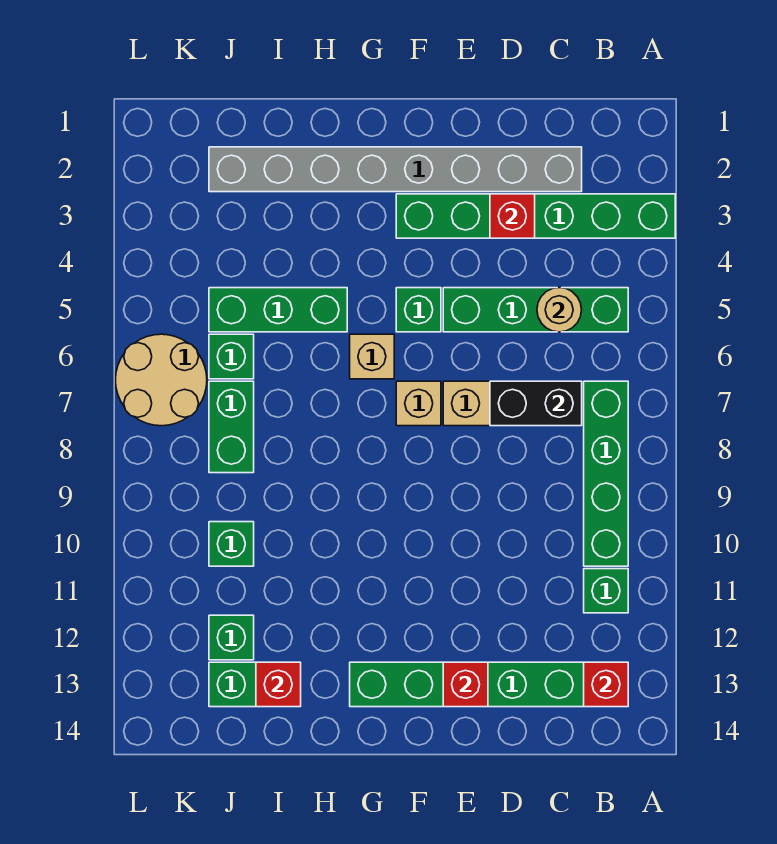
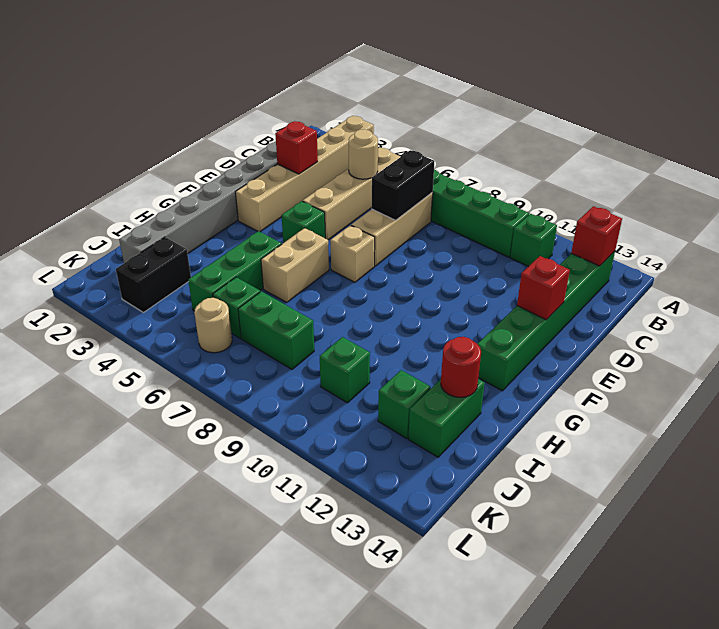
green brick A3:F3 level 1 -> tan brick A3:F3 level 1
green brick B5:E5 level 1 -> tan brick B5:E5 level 1
tan brick G6 level 1 -> tan brick G6:H6 level 1
red brick I13 level 2 -> red round brick I13 level 2
none -> black brick J3:K3 level 1
tan round brick K6:L7 level 1 -> tan round brick K6 level 1

